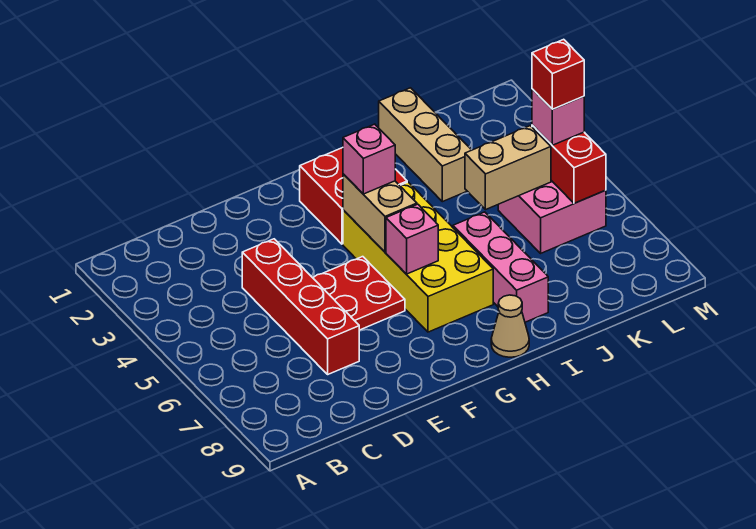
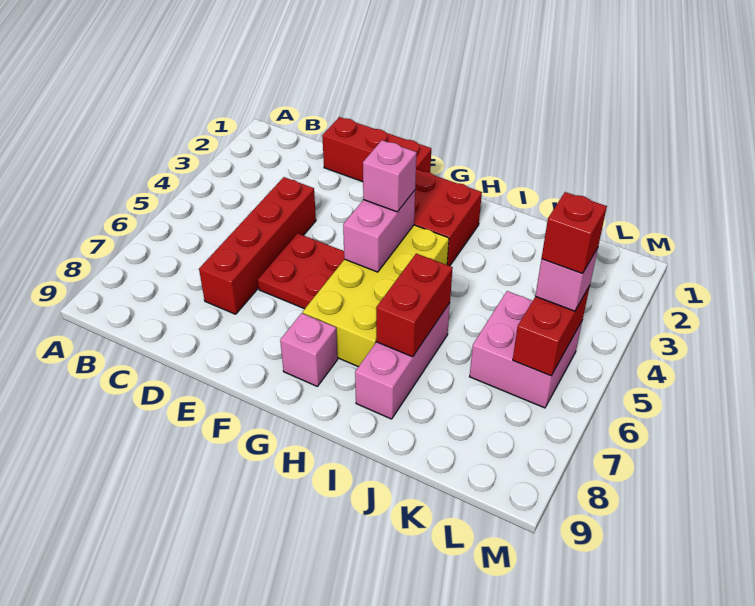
none -> red brick D1:F1 level 1
tan brick G4:G5 level 2 -> pink brick G4:G5 level 2
pink brick G6 level 2 -> pink brick G8 level 1
tan cone H9 level 1 -> none
none -> red brick I6:I7 level 2
tan brick J1:J3 level 1 -> none
tan brick J5:K5 level 2 -> none

